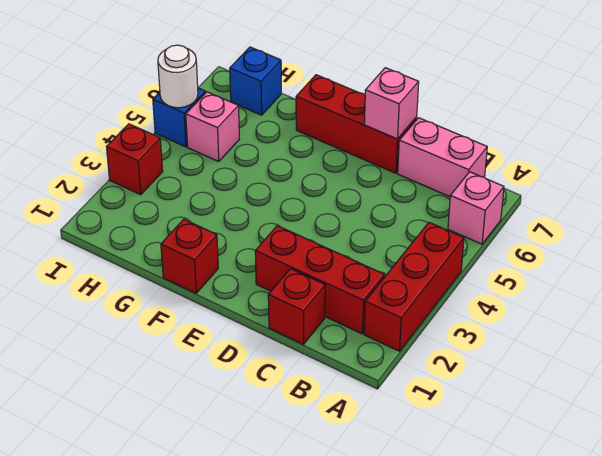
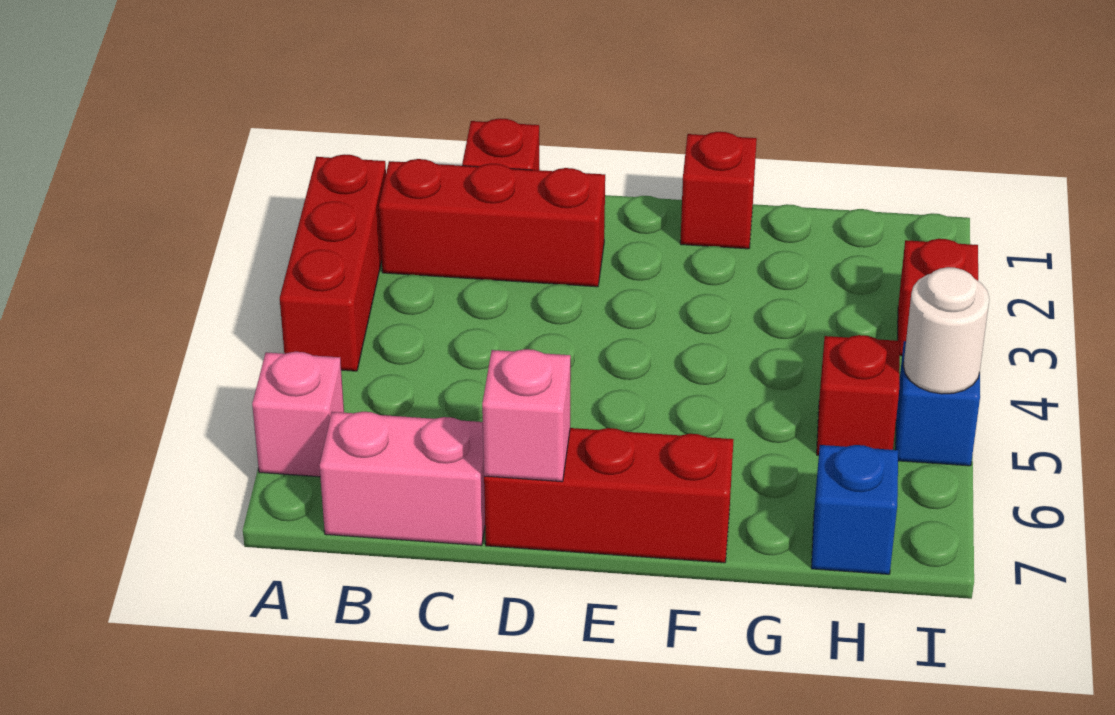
pink brick H5 level 1 -> red brick H5 level 1

